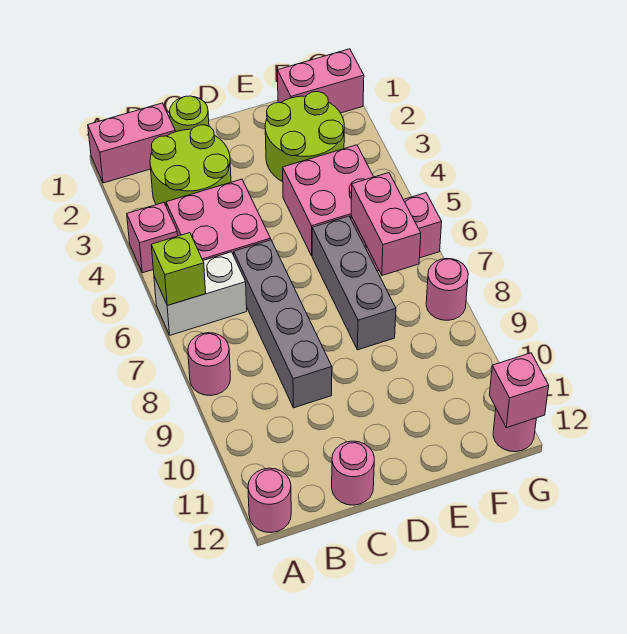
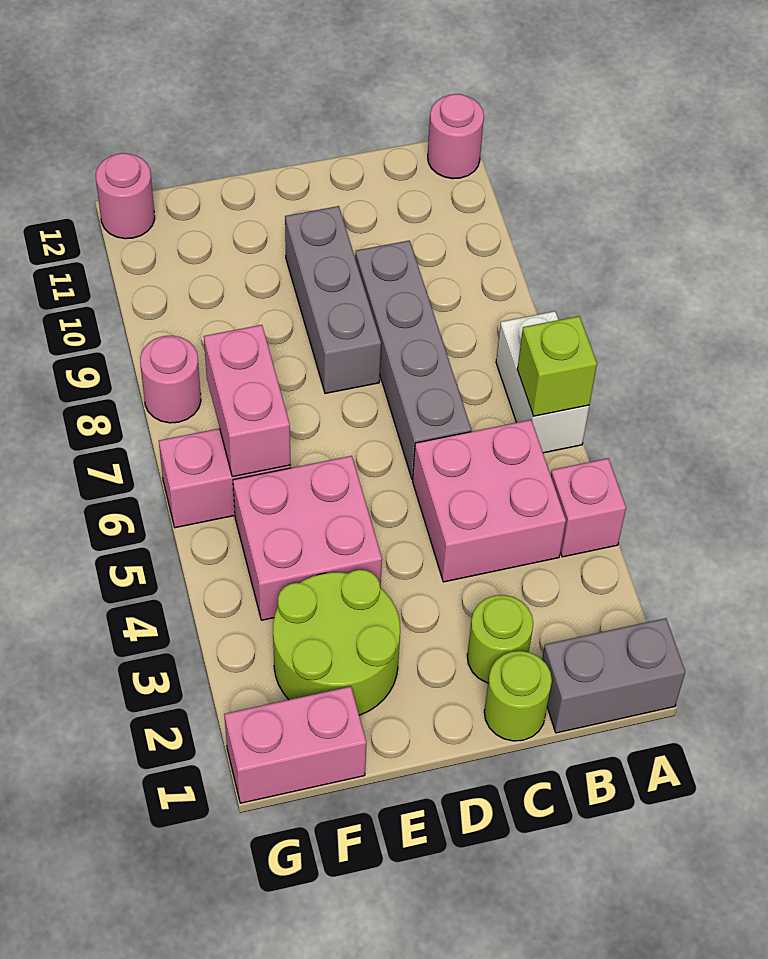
pink brick A1:B1 level 1 -> grey brick A1:B1 level 1
white brick A6:B6 level 1 -> white brick A6:A7 level 1
pink round brick A8 level 1 -> none
lime round brick B2:C3 level 1 -> lime round brick C2 level 1
pink round brick C12 level 1 -> none
grey brick E6:E8 level 1 -> grey brick D8:D10 level 1
pink brick G12 level 2 -> none

